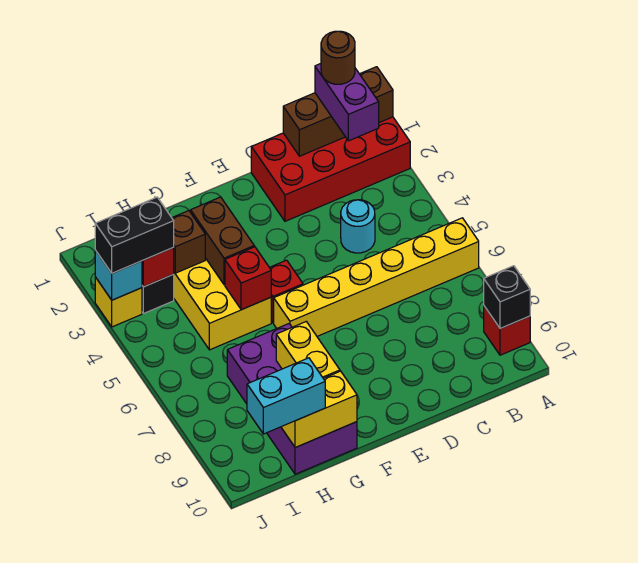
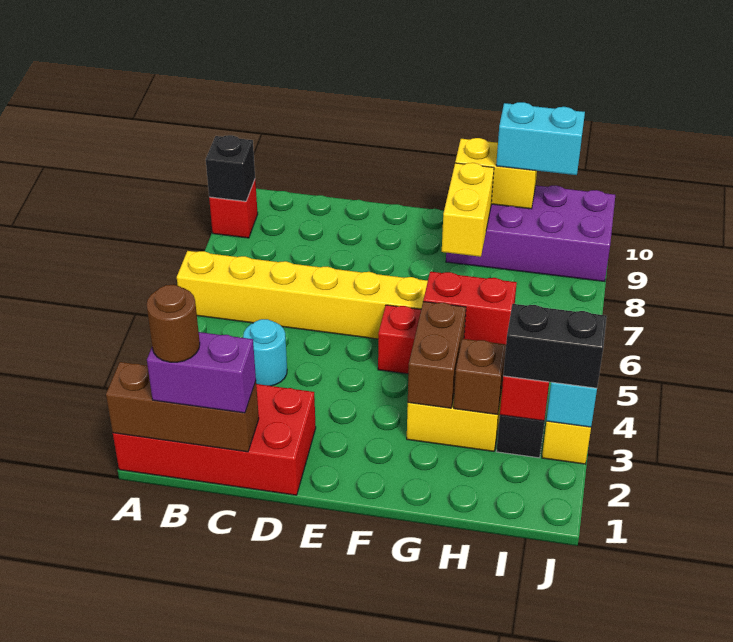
purple brick B1:B2 level 3 -> purple brick B1:C1 level 3
red brick G5 level 2 -> red brick G5:H5 level 2
purple brick G7:H10 level 1 -> purple brick G9:J10 level 1

